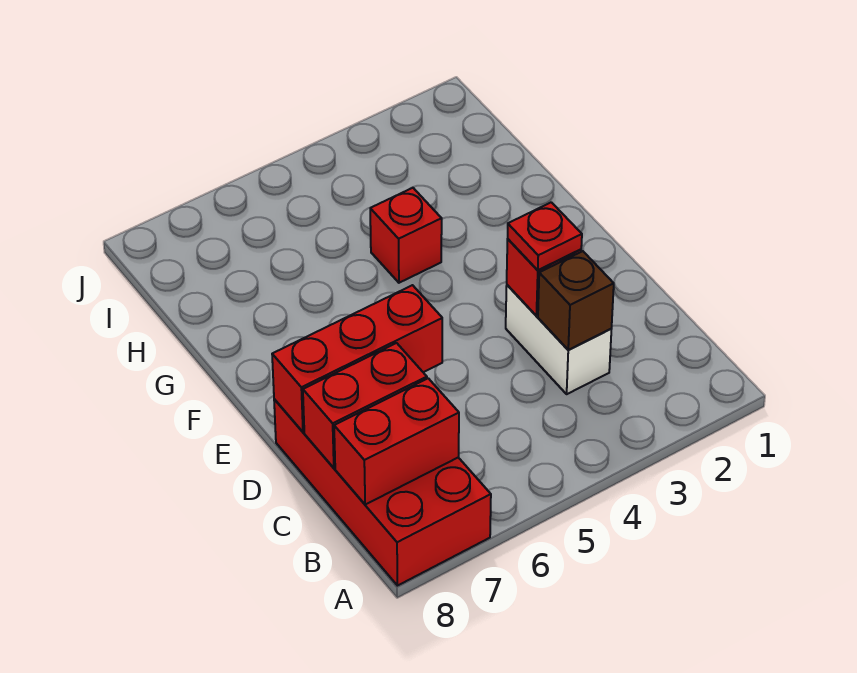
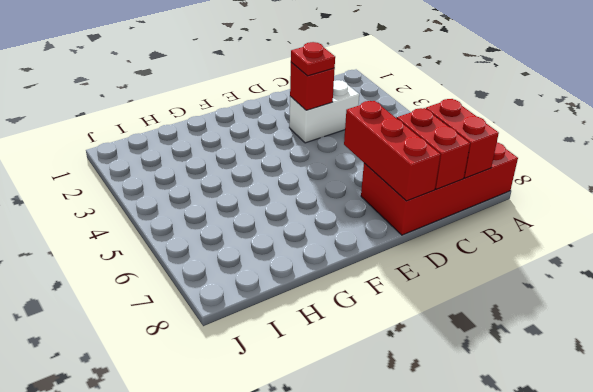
brown brick C3 level 2 -> none
red brick G4 level 1 -> none

